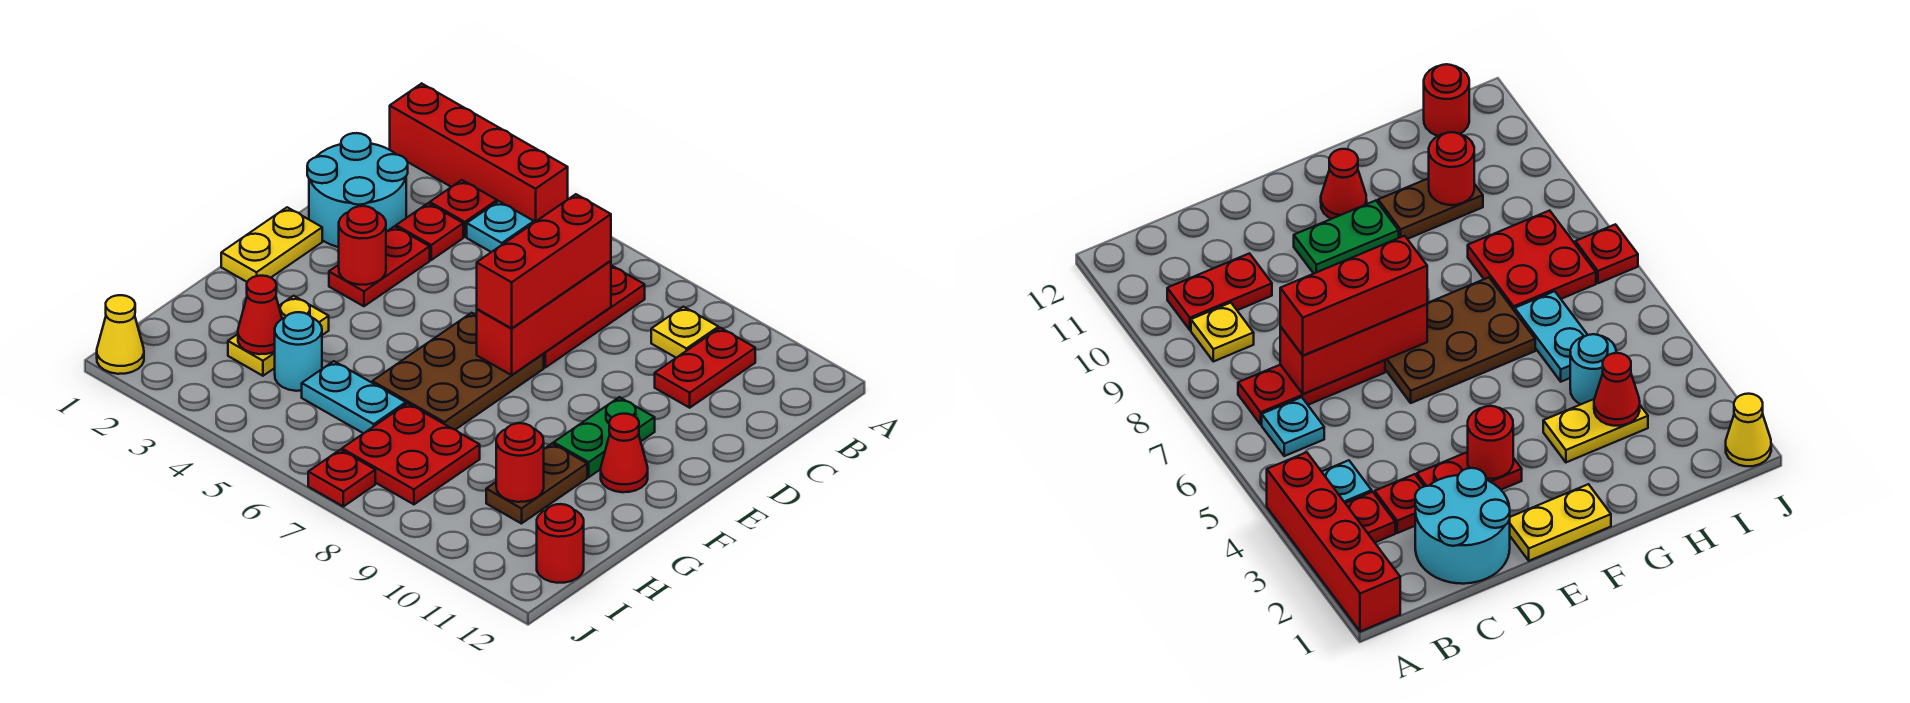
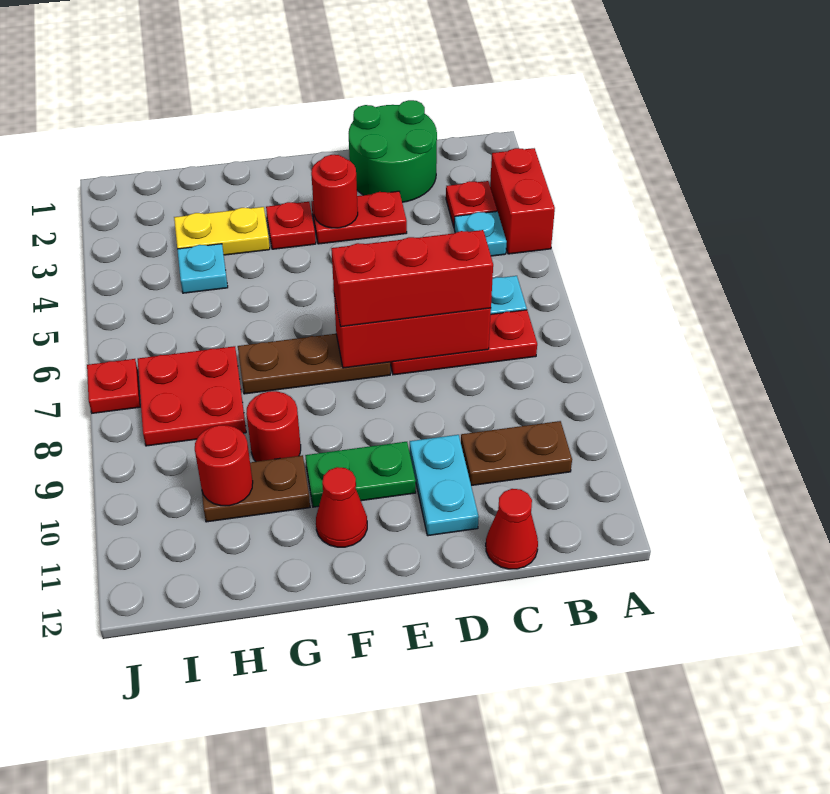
red brick A1:A4 level 1 -> red brick A3:A4 level 1
yellow plate B9 level 1 -> none
red plate B10:C10 level 1 -> brown plate B10:C10 level 1
cyan round brick C1:D2 level 1 -> green round brick C1:D2 level 1
red plate C3 level 1 -> red plate F3 level 1
yellow plate E1:F1 level 1 -> none
brown plate E6:G7 level 1 -> brown plate E7:G7 level 1
red cone H3 level 2 -> red cone C12 level 1
cyan round brick H4 level 1 -> cyan plate H4 level 1
cyan plate H5:H6 level 1 -> cyan plate D10:D11 level 1
red round brick I12 level 1 -> red round brick G9 level 1
yellow cone J1 level 1 -> none

